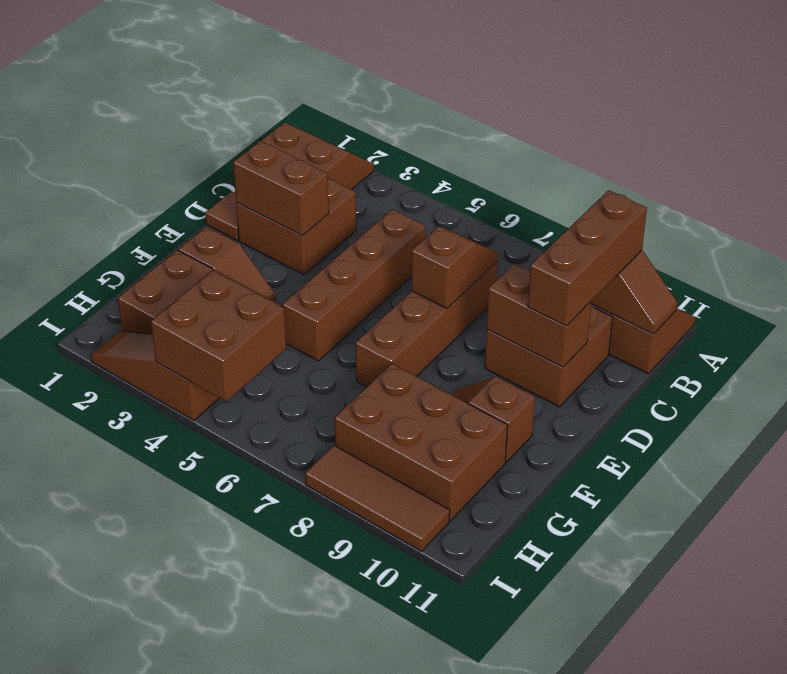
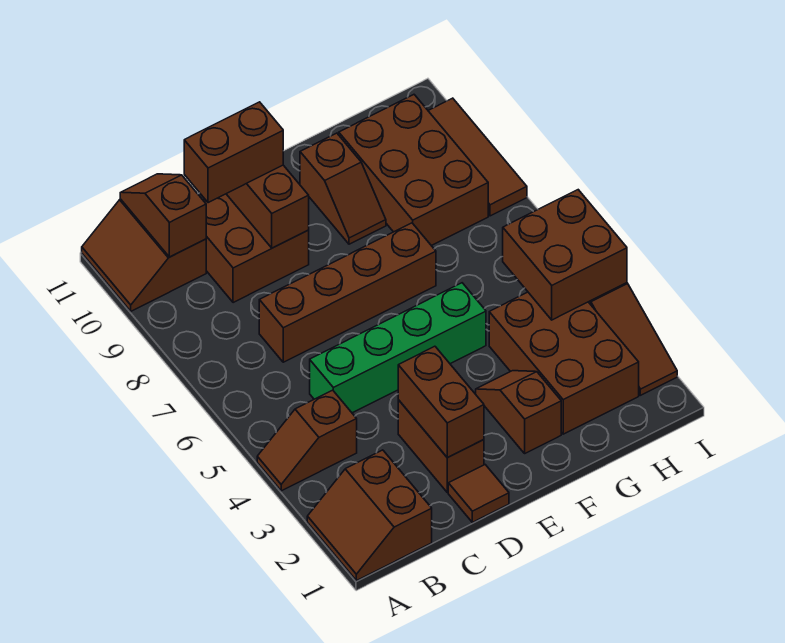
brown brick B10:D10 level 3 -> brown brick C10:D10 level 3
brown brick C2:D3 level 1 -> brown brick D2:D3 level 1
brown brick C5:F5 level 1 -> green brick C5:F5 level 1
brown slope C7:D7 level 2 top D -> brown slope A4:B4 level 1 top B

